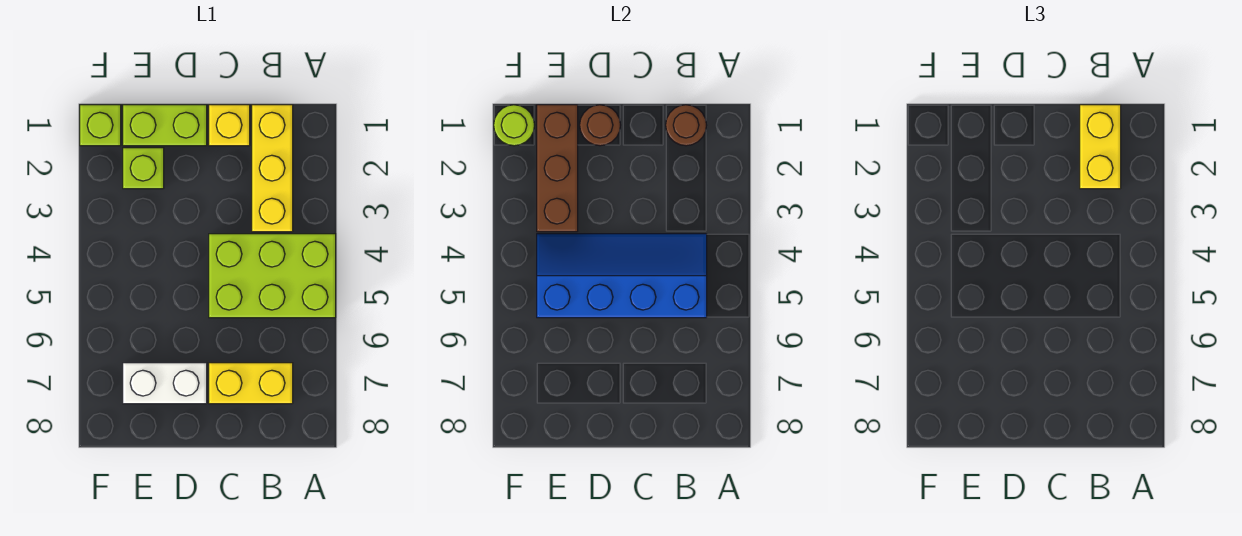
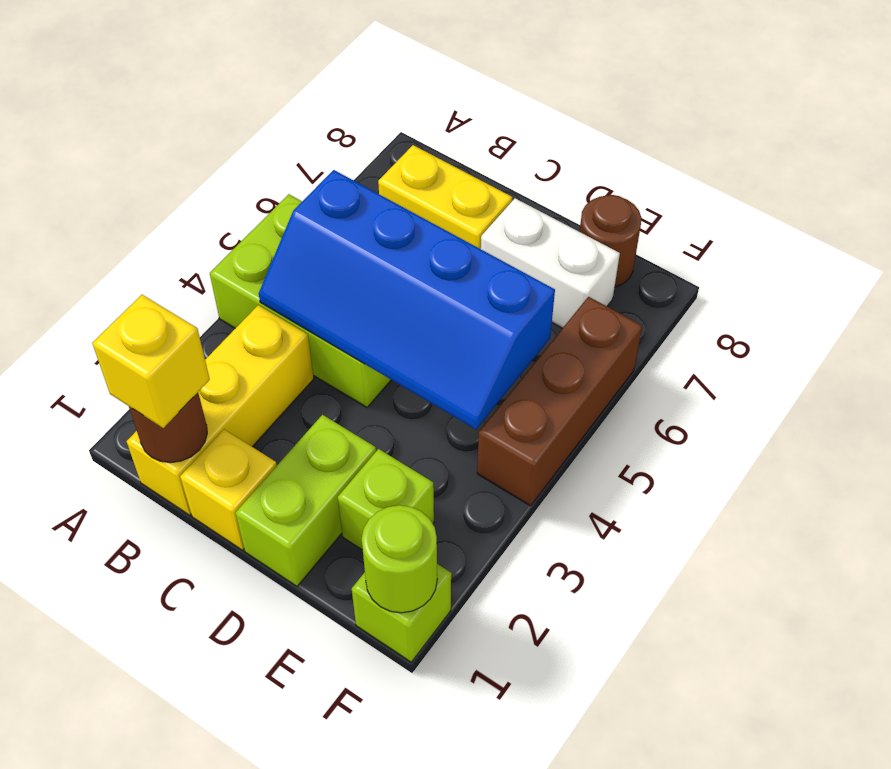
yellow brick B1:B2 level 3 -> yellow brick B1 level 3
lime brick D1:E1 level 1 -> lime brick D1:D2 level 1
brown round brick D1 level 2 -> brown round brick E8 level 1
brown brick E1:E3 level 2 -> brown brick F4:F6 level 1

